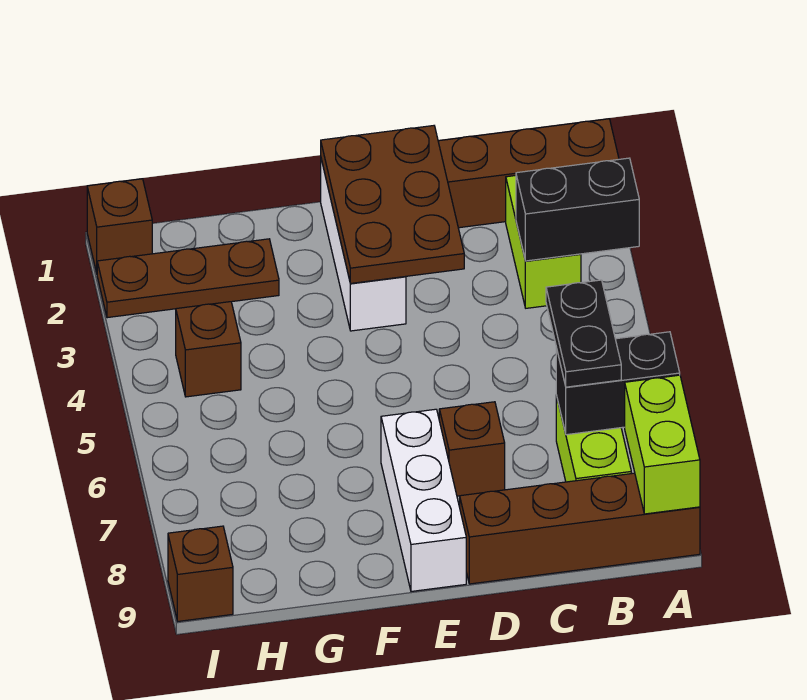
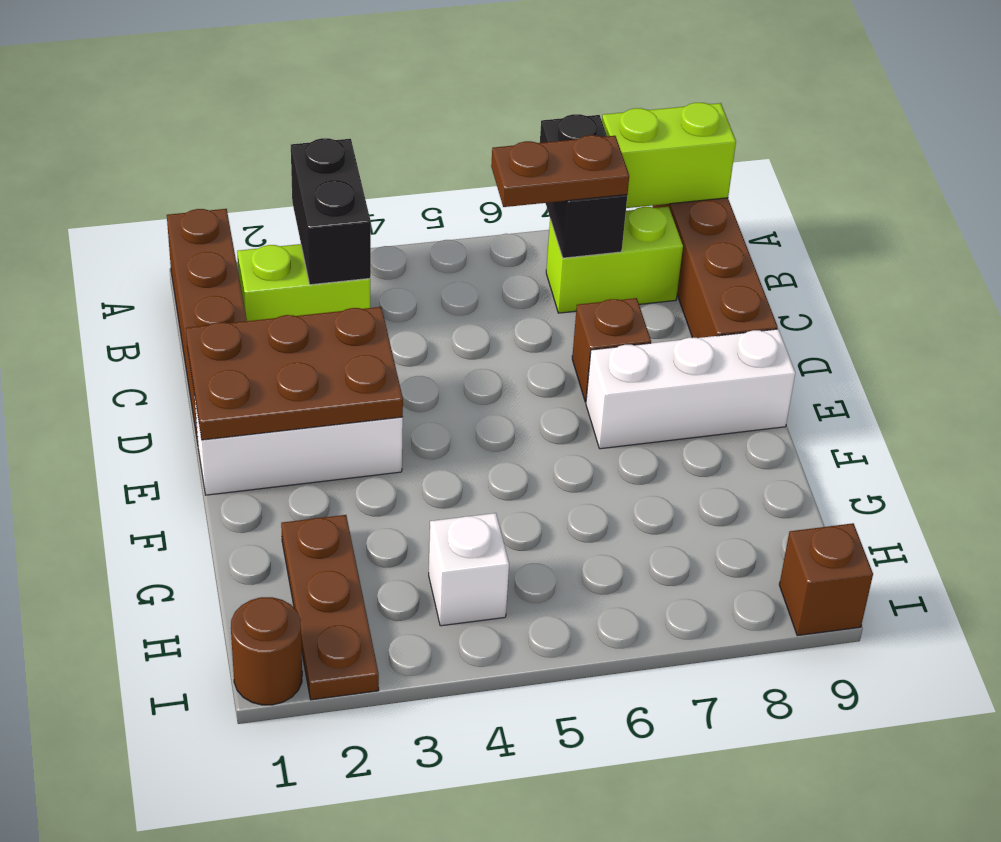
black plate B6:B7 level 3 -> brown plate B6:B7 level 3
brown brick H4 level 1 -> white brick H4 level 1
brown brick I1 level 1 -> brown round brick I1 level 1

